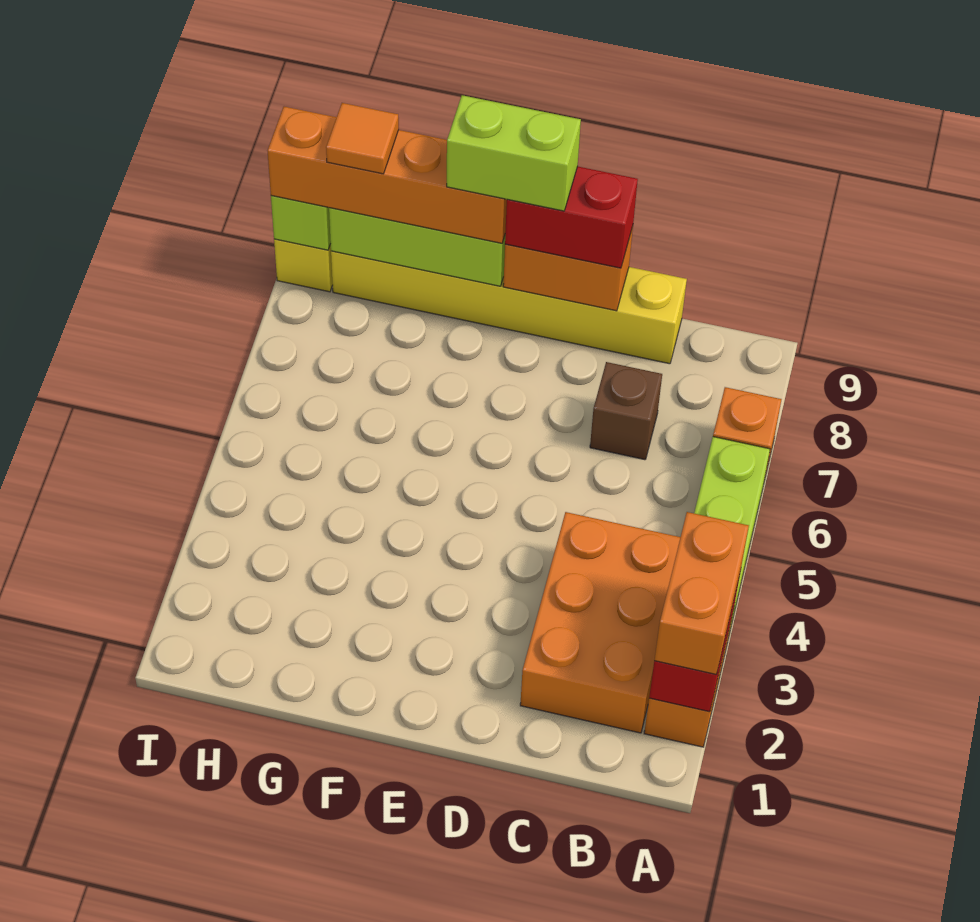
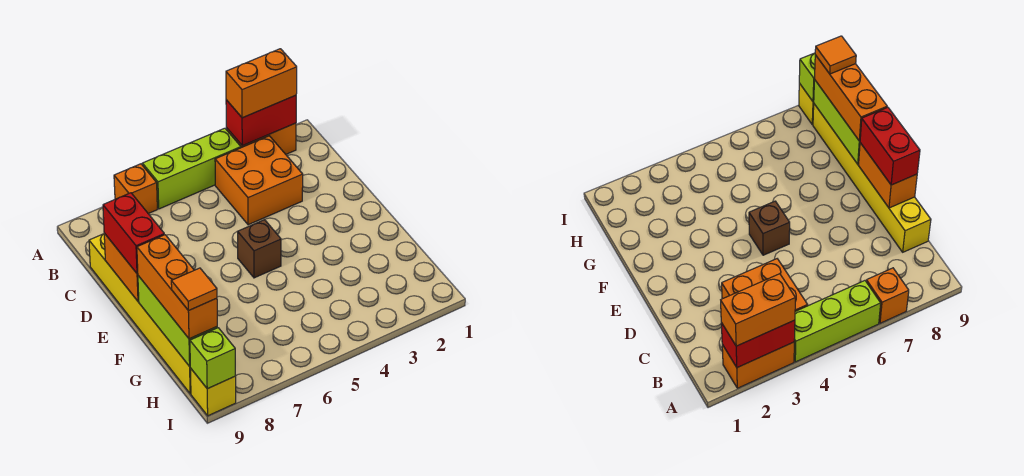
orange brick B2:C4 level 1 -> orange brick B3:C4 level 1
brown brick C7 level 1 -> brown brick E5 level 1
lime brick E9:F9 level 4 -> none
orange brick F9:I9 level 3 -> orange brick F9:H9 level 3

